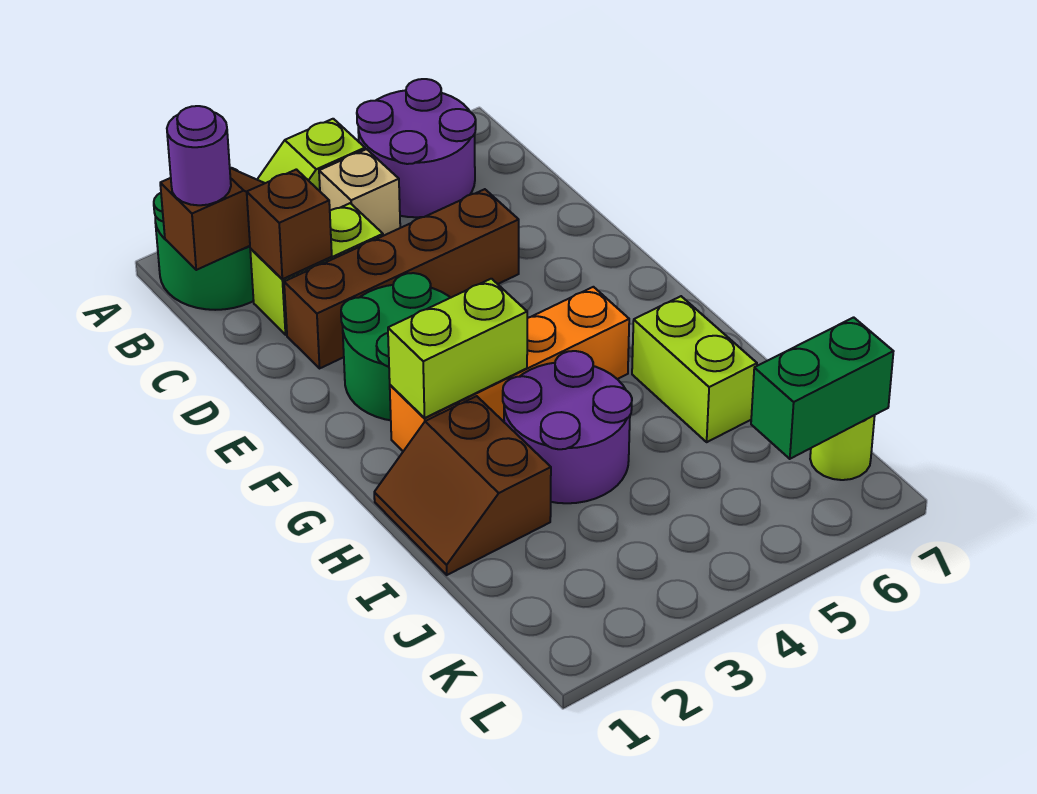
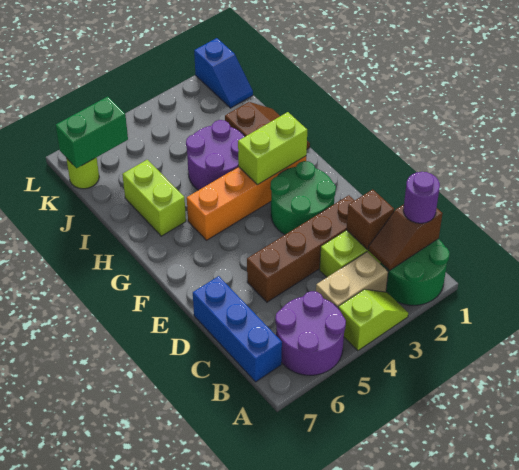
tan brick B4 level 1 -> tan brick B3:B4 level 1
none -> blue brick B7:D7 level 1
none -> blue slope K1:L1 level 1 top L

